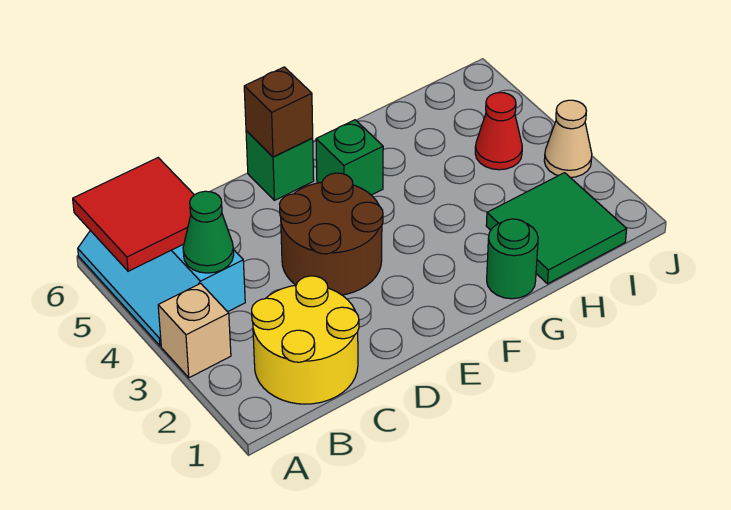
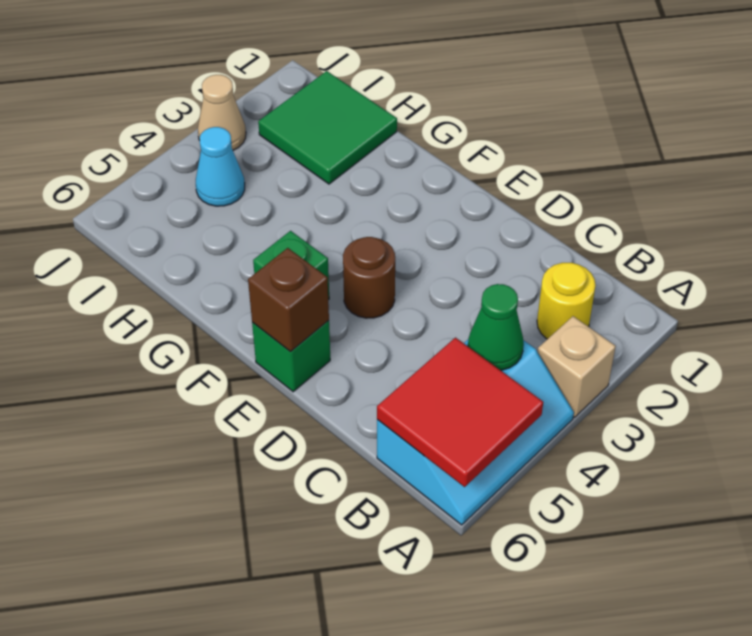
yellow round brick B1:C2 level 1 -> yellow round brick B2 level 1
brown round brick D3:E4 level 1 -> brown round brick E4 level 1
green round brick G1 level 1 -> none
red cone I4 level 1 -> cyan cone I4 level 1

